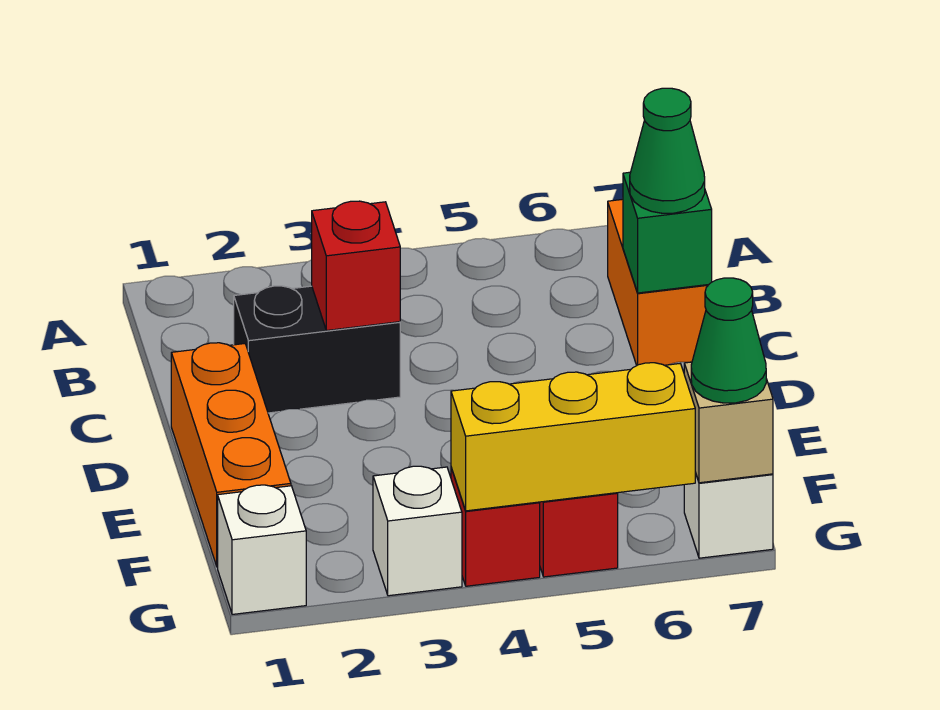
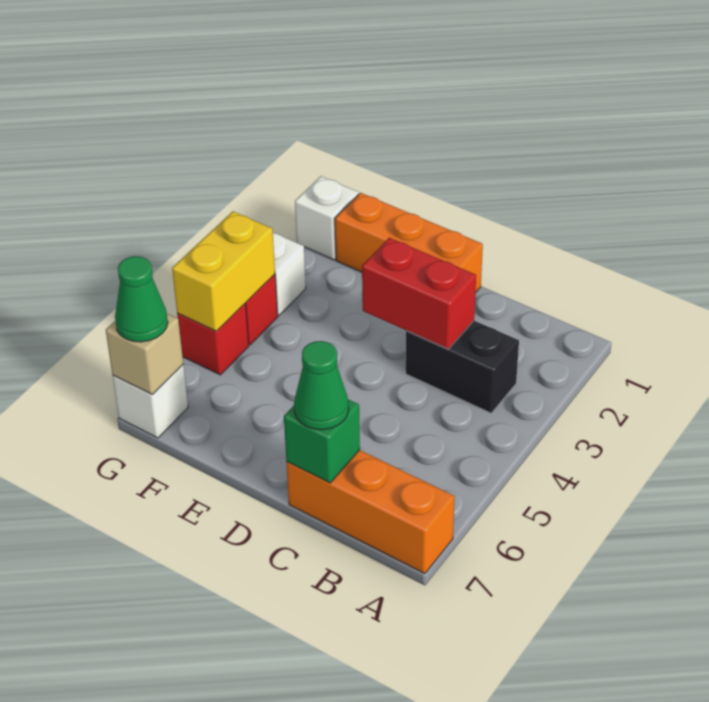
orange brick B7:C7 level 1 -> orange brick A7:C7 level 1
black brick C2:C3 level 1 -> black brick B3:C3 level 1
red brick C3 level 2 -> red brick C3:D3 level 2
yellow brick G4:G6 level 2 -> yellow brick G4:G5 level 2

